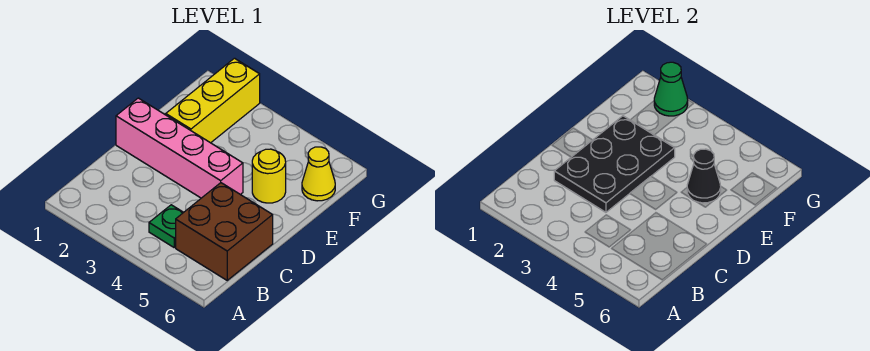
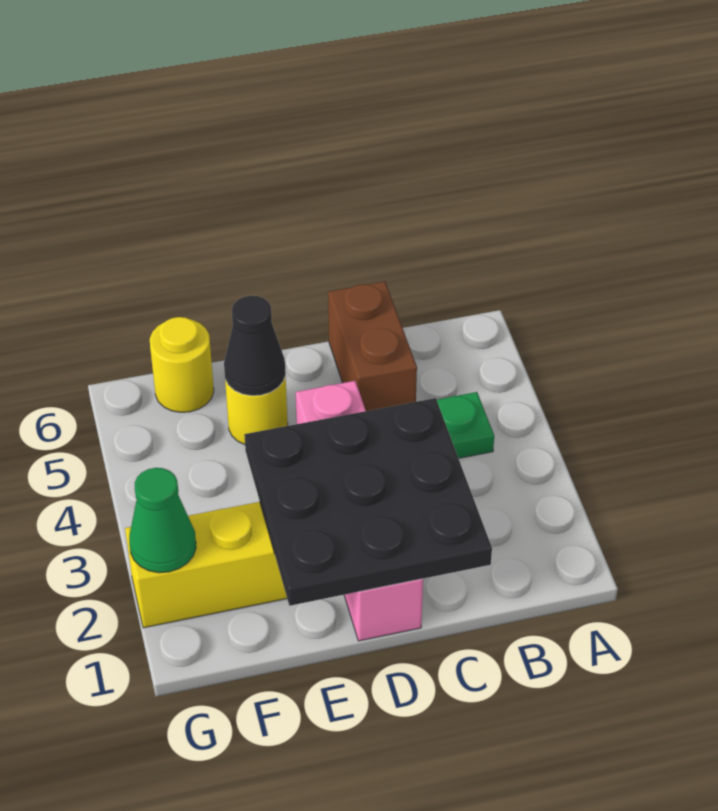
brown brick B5:C6 level 1 -> brown brick C5:C6 level 1
black plate C2:E3 level 2 -> black plate C1:E3 level 2
yellow cone F6 level 1 -> yellow round brick F6 level 1

